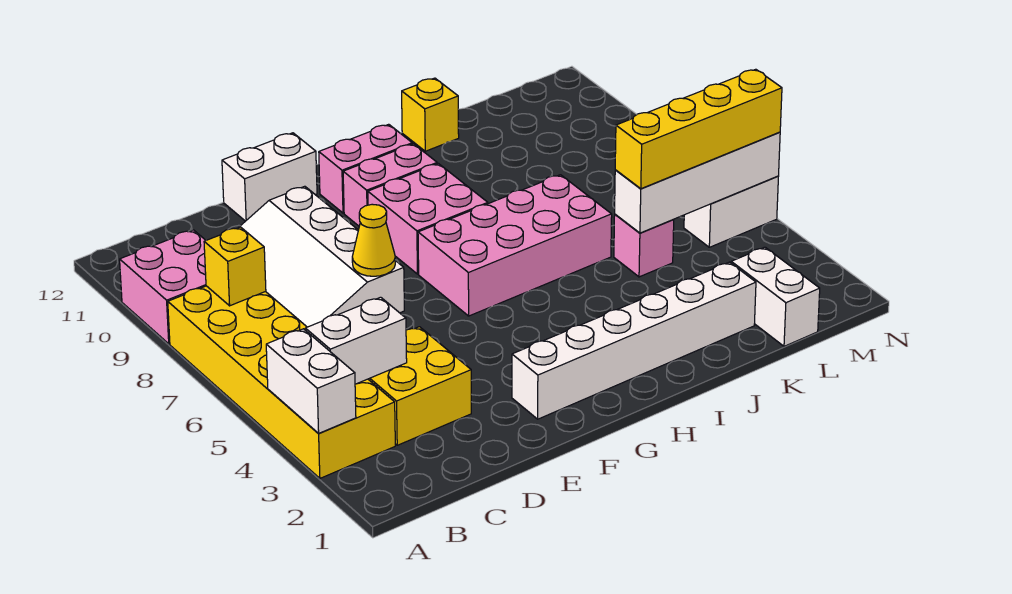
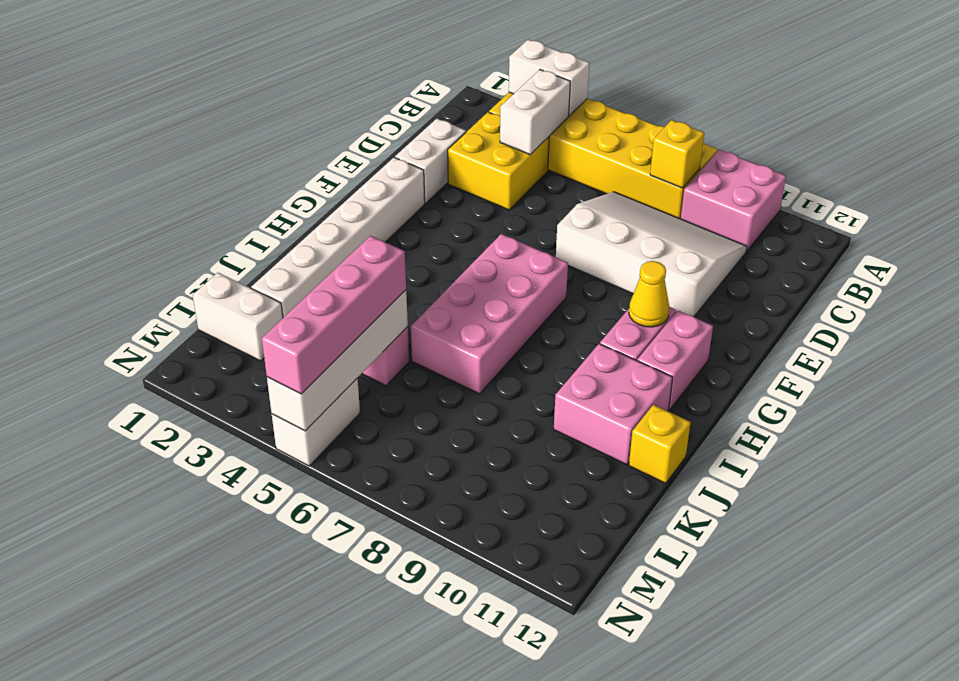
yellow cone E7 level 2 -> yellow cone G10 level 2
white brick E12:F12 level 1 -> white brick D2:E2 level 1
pink brick G8:H9 level 1 -> pink brick I10:J11 level 1
yellow brick K5:N5 level 3 -> pink brick K5:N5 level 3

